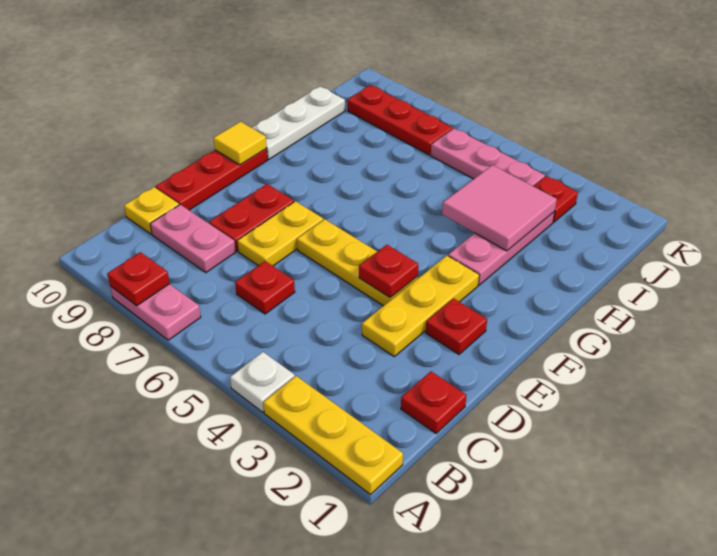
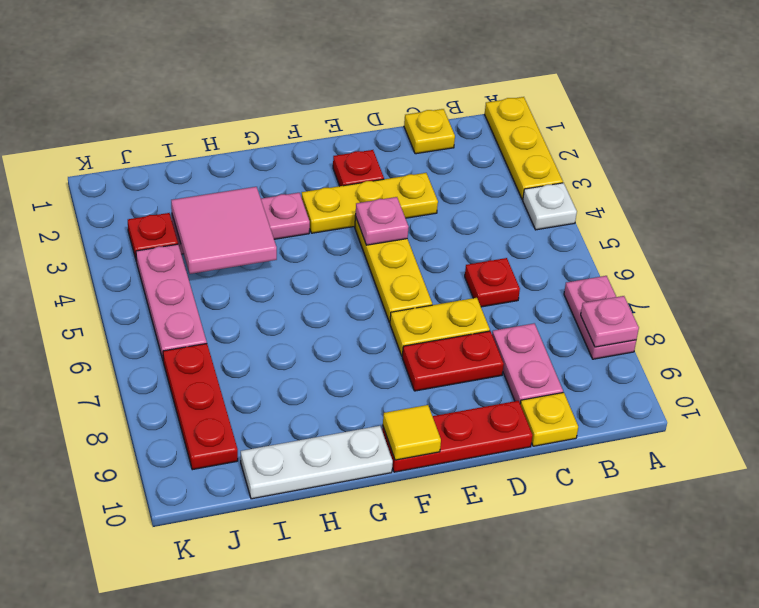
red plate A8 level 2 -> pink plate A8 level 2
red plate C1 level 1 -> yellow plate C1 level 1
red plate E4 level 2 -> pink plate E4 level 2

